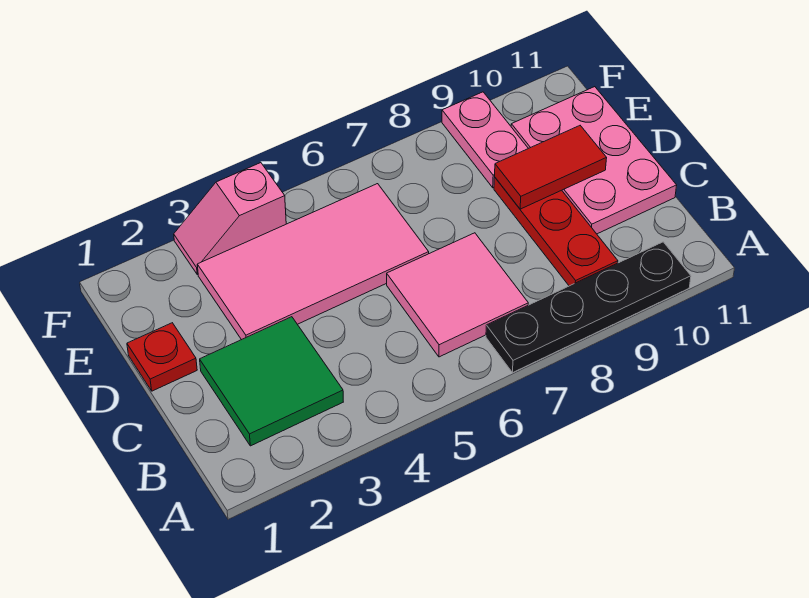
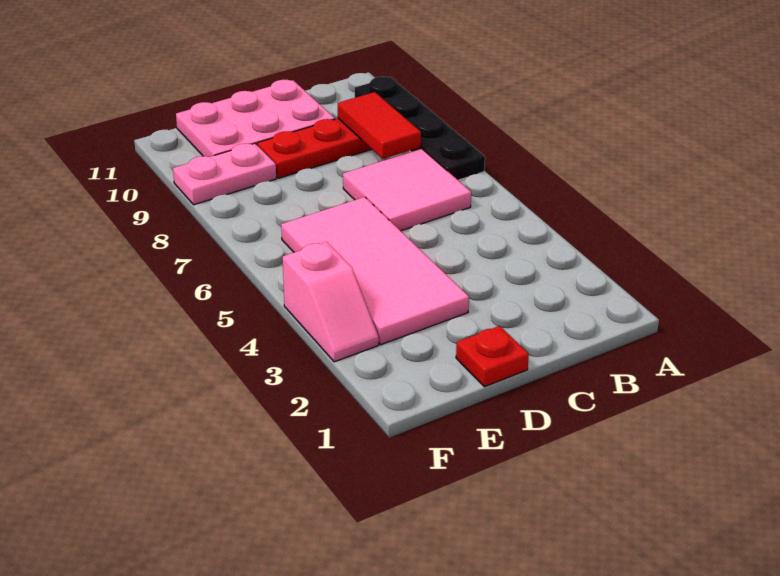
green tile B2:C3 level 1 -> none
red tile D9:D10 level 2 -> red tile B8:B9 level 2

